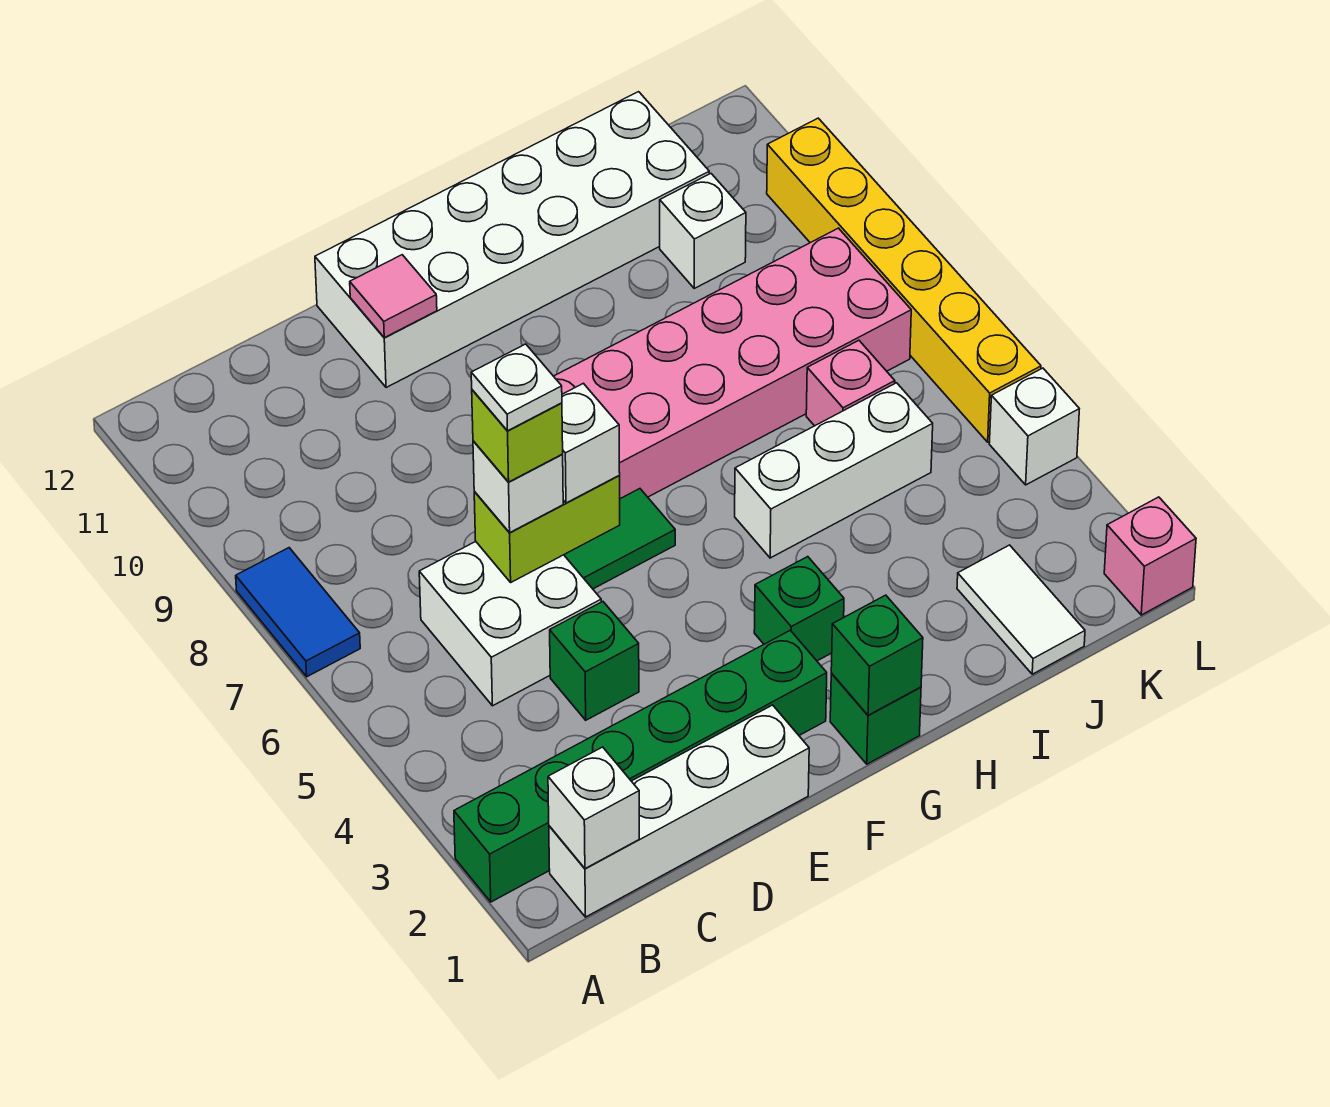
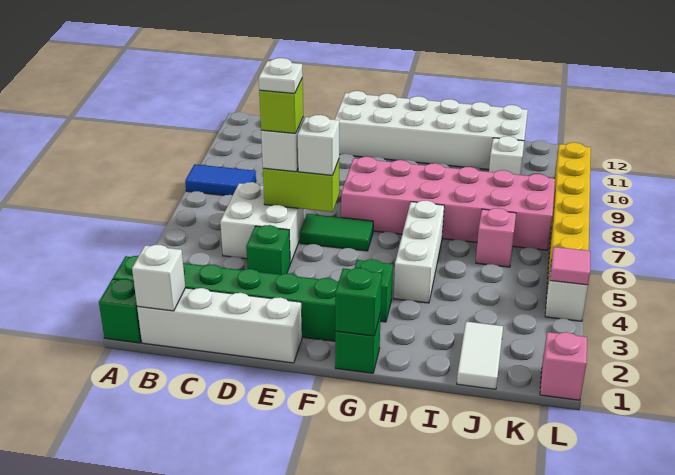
none -> green brick A1 level 1
blue tile A7:A8 level 1 -> blue tile A8:B8 level 1
pink tile E11 level 2 -> pink tile L4 level 2
white brick H5:J5 level 1 -> white brick H4:H6 level 1

